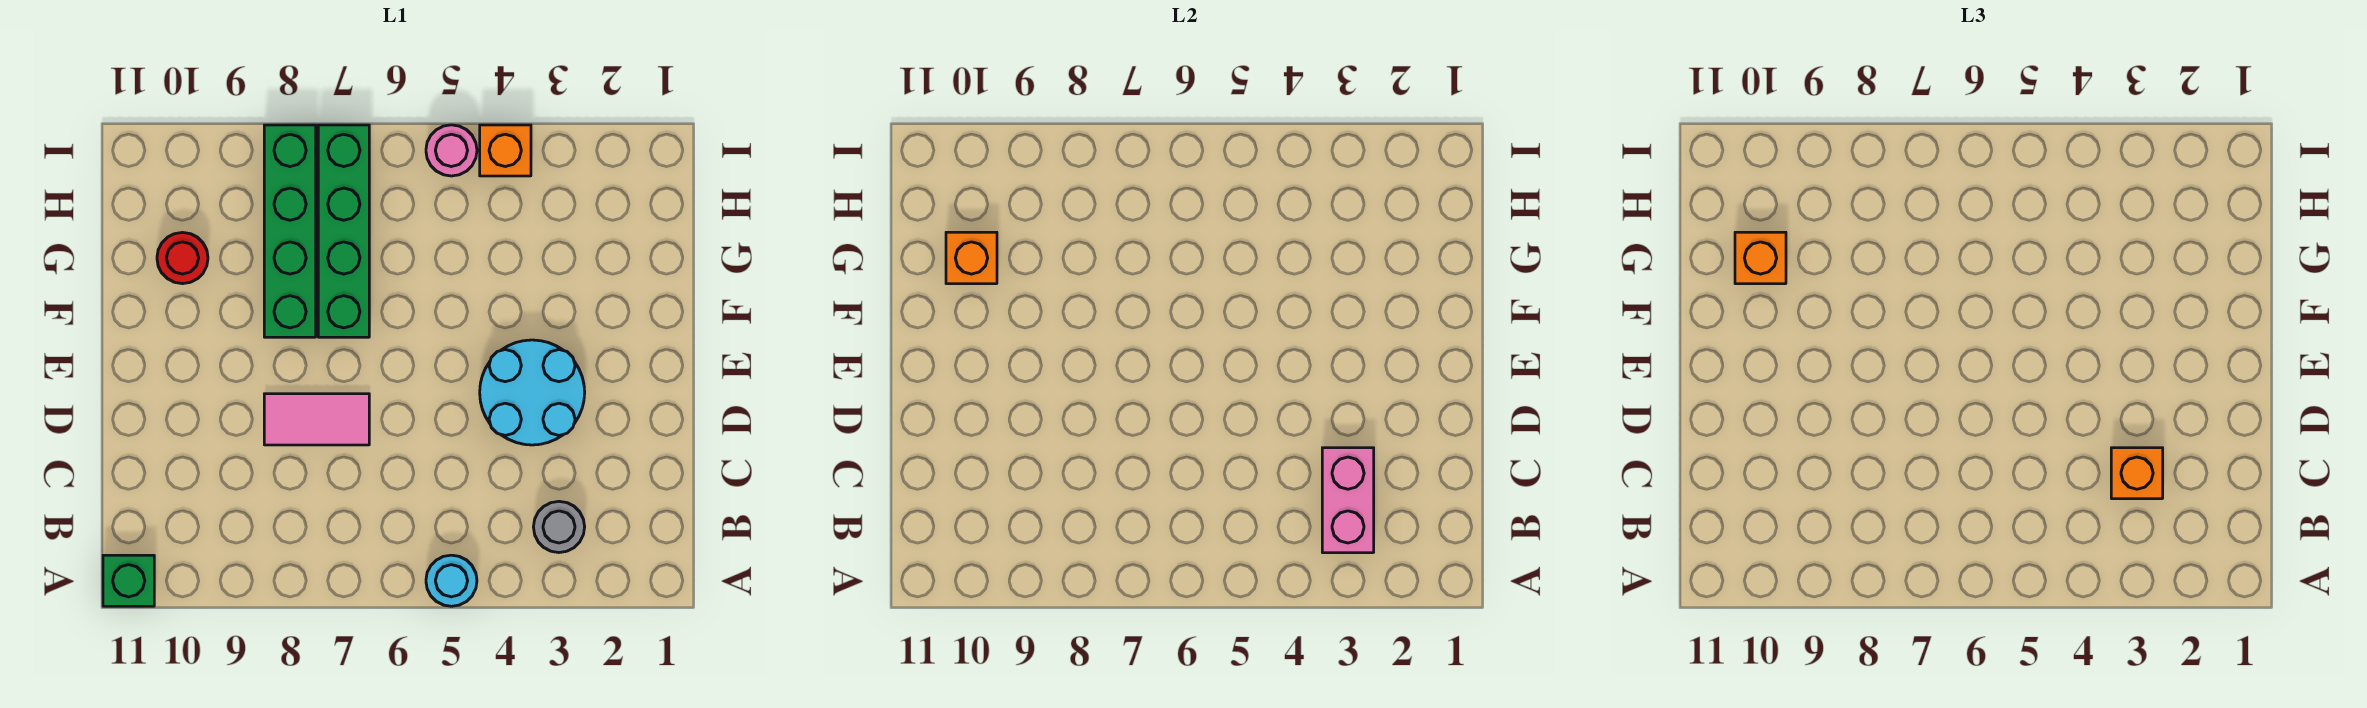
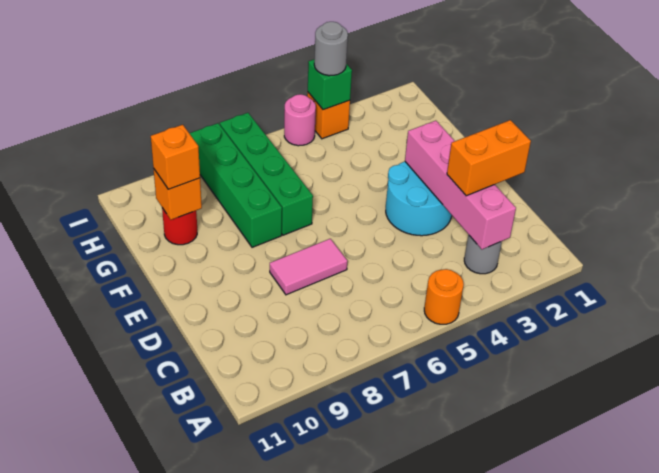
cyan round brick A5 level 1 -> orange round brick A5 level 1
green brick A11 level 1 -> green brick I4 level 2
pink brick B3:C3 level 2 -> pink brick B3:E3 level 2
orange brick C3 level 3 -> orange brick C2:C3 level 3
none -> grey round brick I4 level 3

